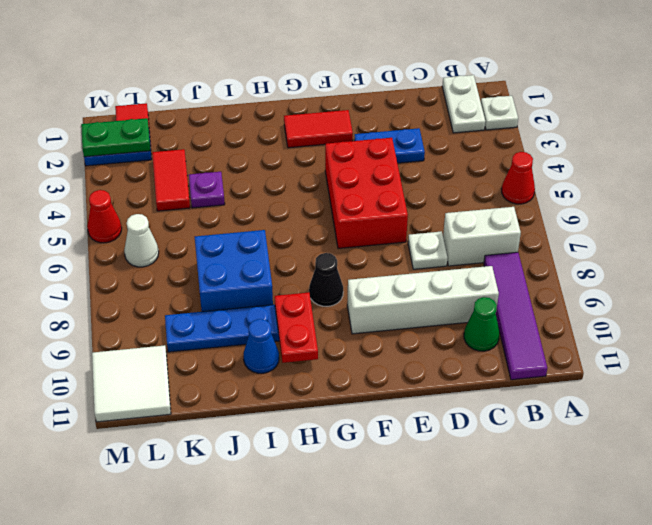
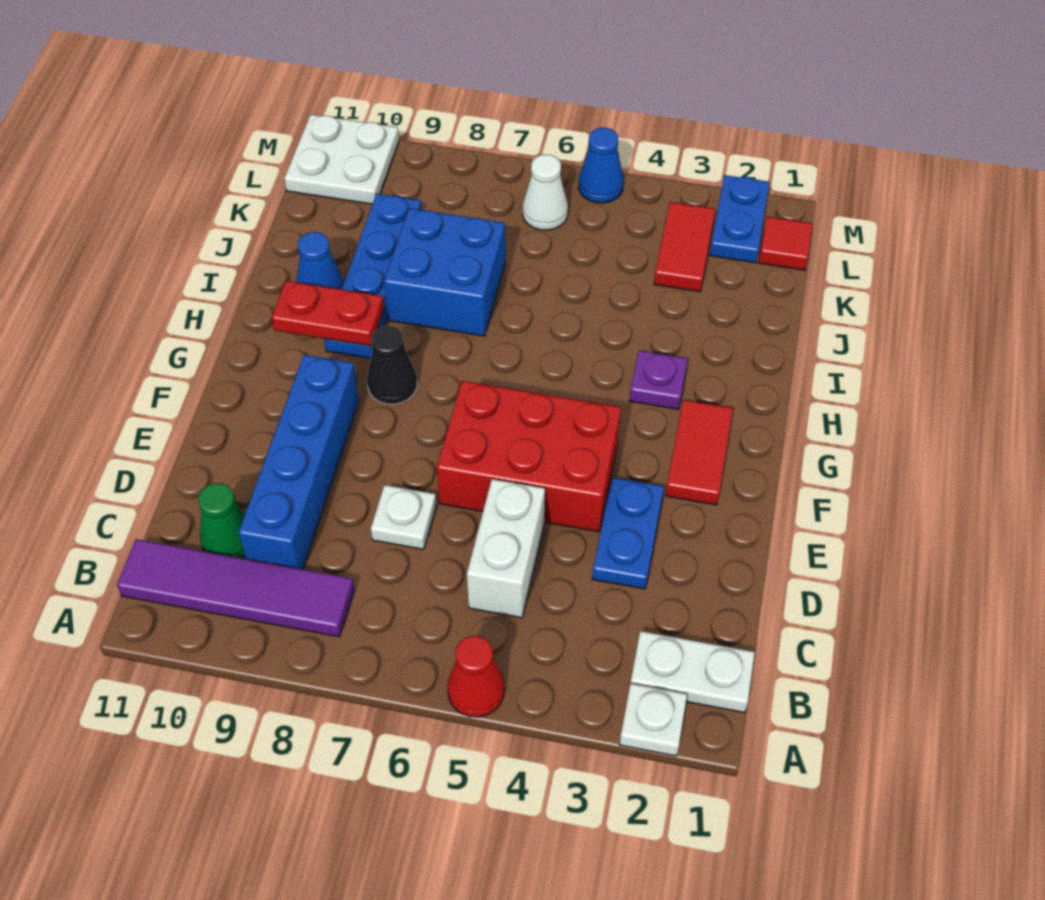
white brick B7:C7 level 1 -> white brick C5:D5 level 1
white brick C9:F9 level 1 -> blue brick C9:F9 level 1
purple plate J4 level 1 -> purple plate H3 level 1
red tile K3:K4 level 1 -> red tile K3:L3 level 1
green plate L2:M2 level 2 -> none
white tile L10:M11 level 1 -> white plate L10:M11 level 1
red cone M5 level 1 -> blue cone M5 level 1

